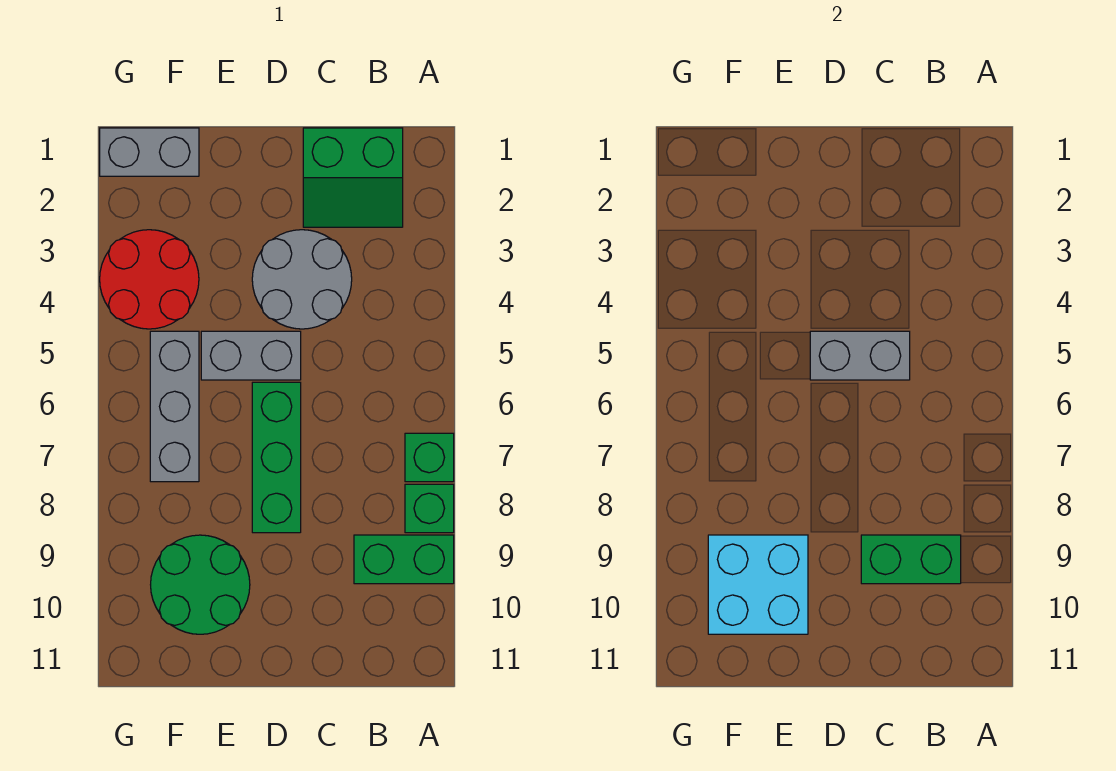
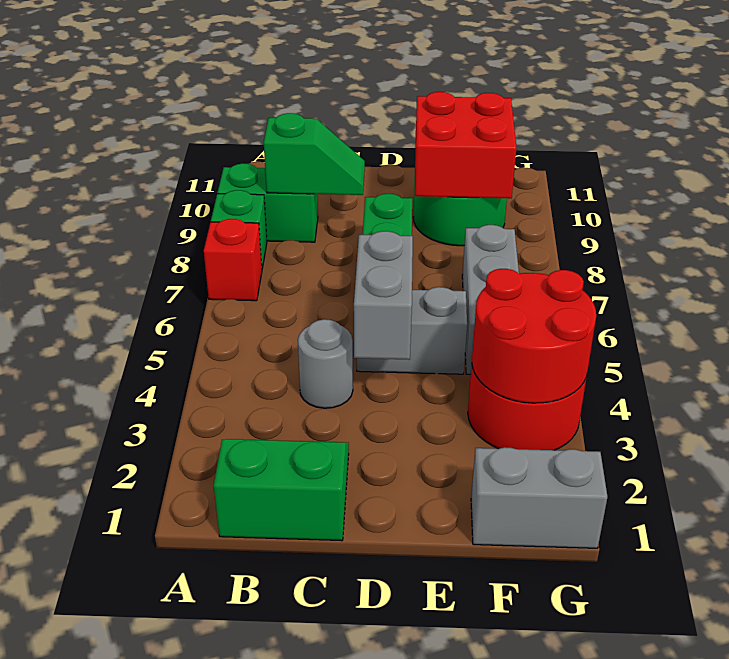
green brick A7 level 1 -> red brick A7 level 1
green brick B9:C9 level 2 -> green slope B9:C9 level 2 top B
grey round brick C3:D4 level 1 -> grey round brick C4 level 1
grey brick C5:D5 level 2 -> grey brick D4:D5 level 2
cyan brick E9:F10 level 2 -> red brick E9:F10 level 2
none -> red round brick F3:G4 level 2

